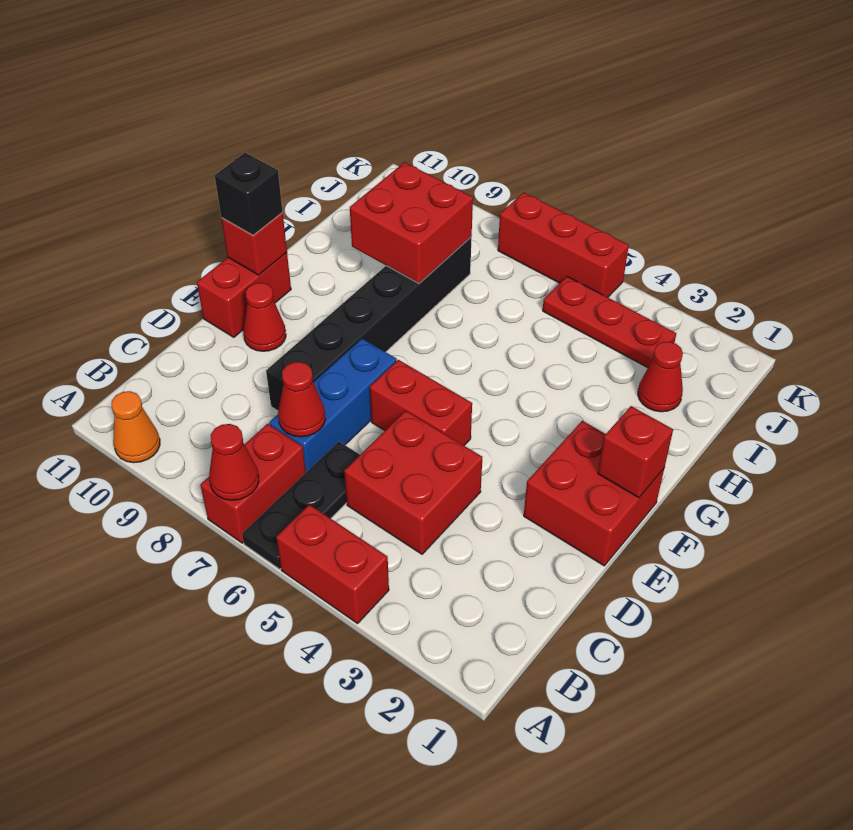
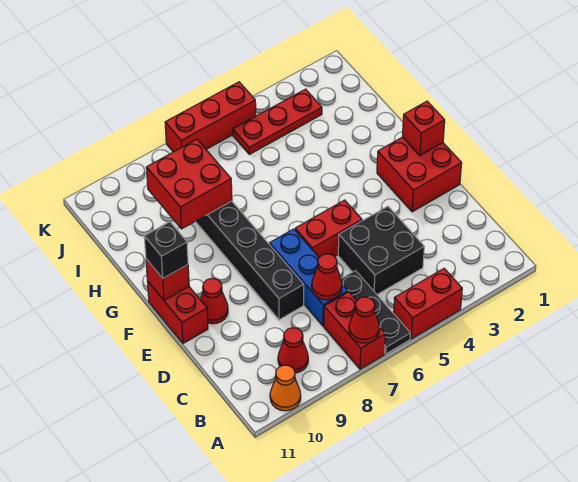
red brick C4:D5 level 1 -> black brick C4:D5 level 1
red cone I2 level 1 -> red cone B9 level 1

